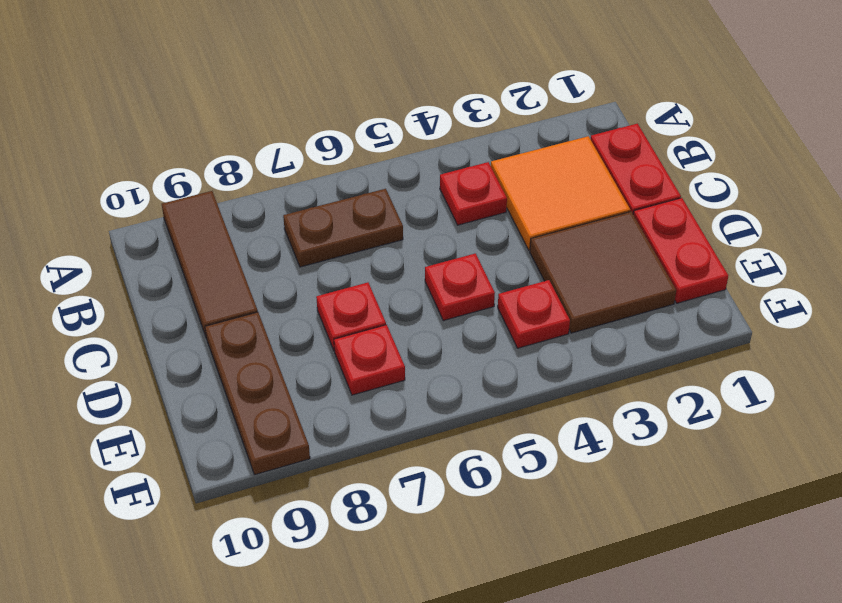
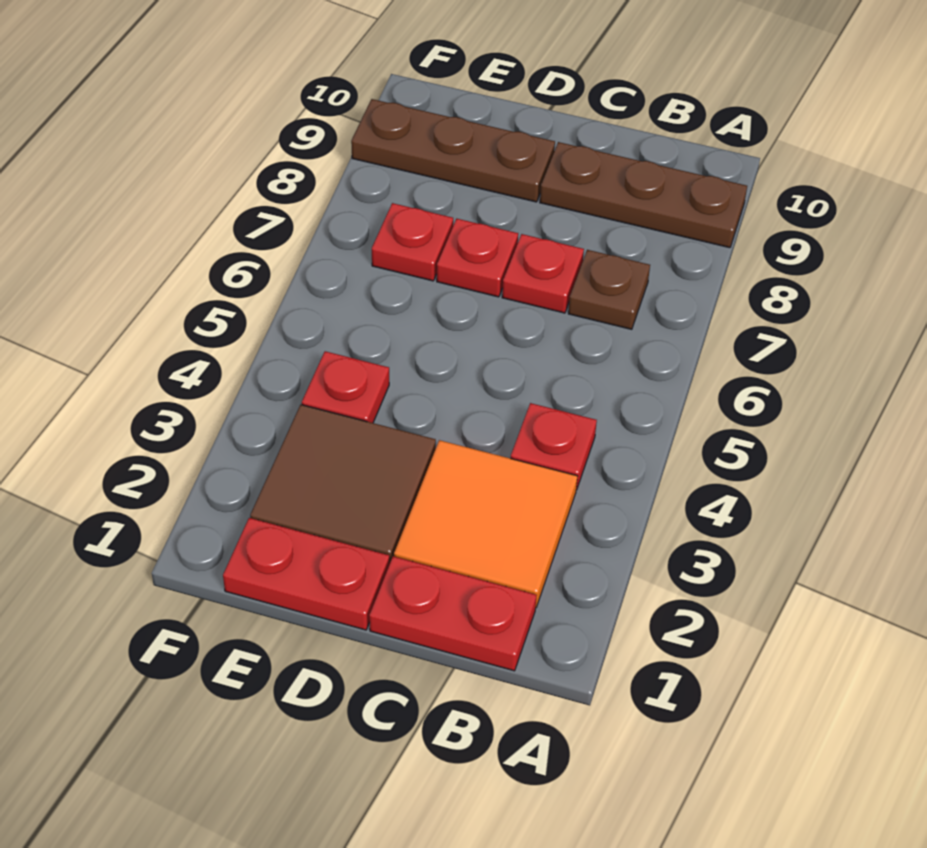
brown tile A9:C9 level 1 -> brown plate A9:C9 level 1
brown plate B6:B7 level 1 -> brown plate B7 level 1
red plate D5 level 1 -> red plate C7 level 1

